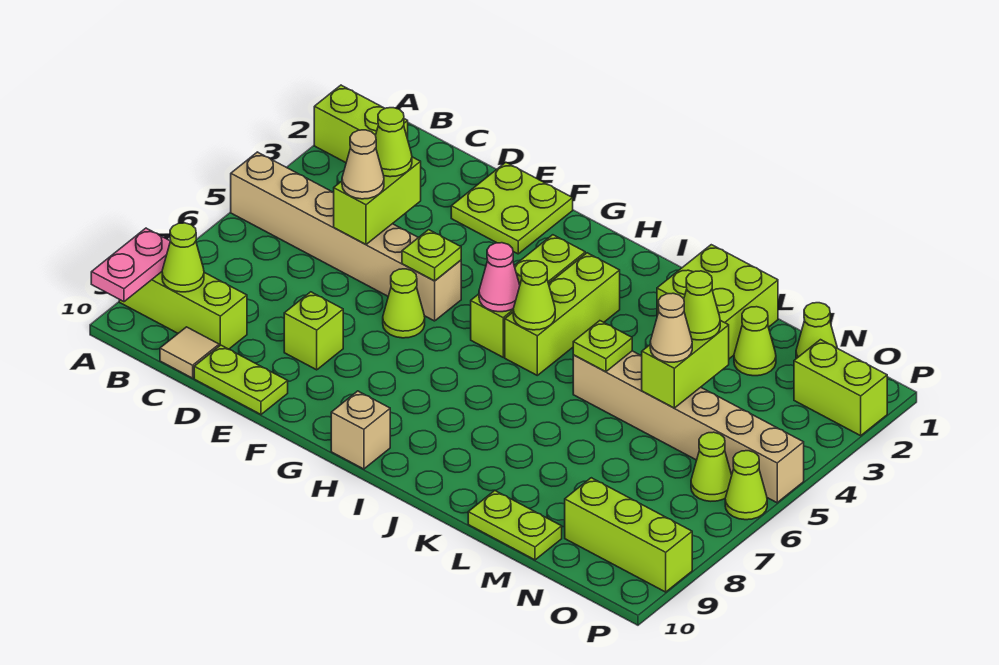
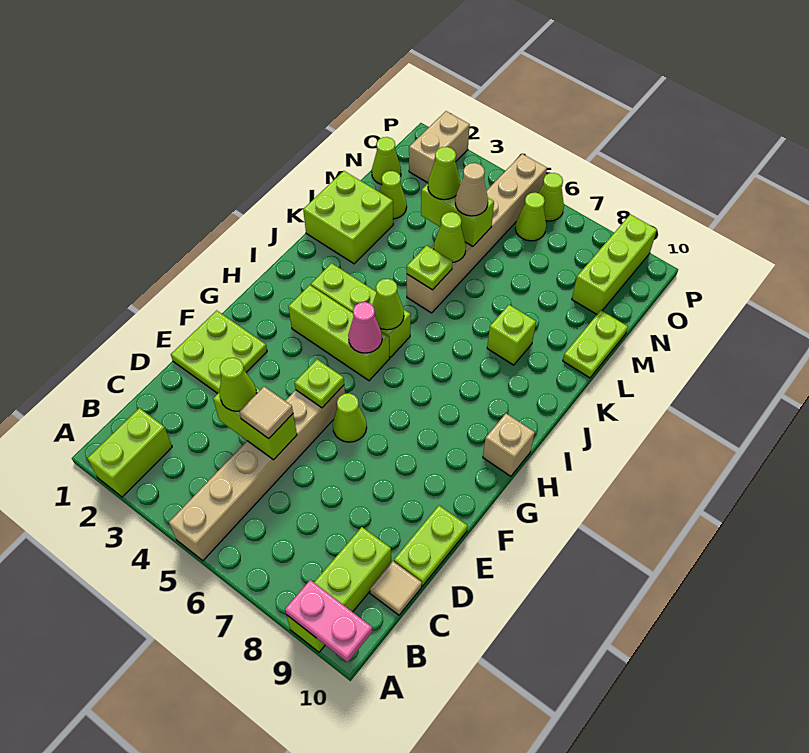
lime cone B9 level 2 -> lime cone L5 level 2
tan cone D5 level 3 -> tan tile D5 level 3
lime brick E8 level 1 -> lime brick K8 level 1
lime brick O2:P2 level 1 -> tan brick O2:P2 level 1

